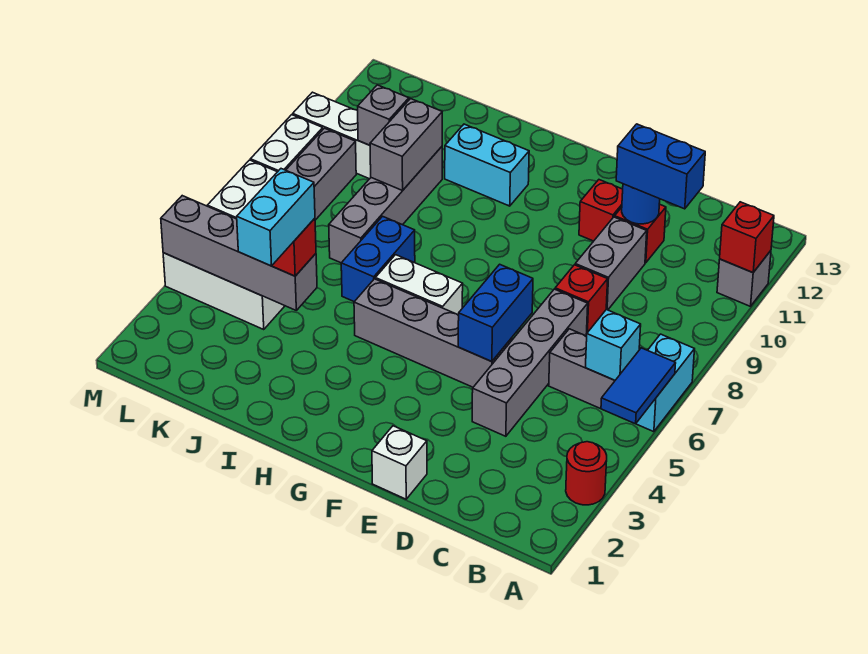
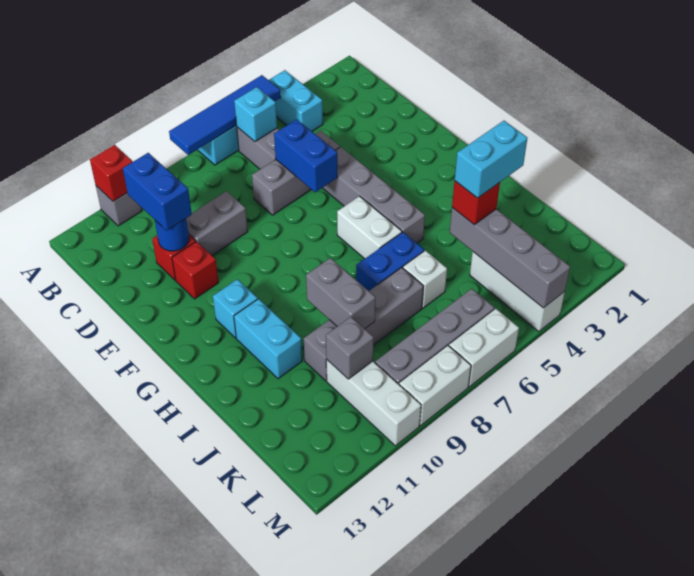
red round brick A3 level 1 -> none
none -> cyan brick A4:B4 level 1
blue tile A5:A6 level 2 -> blue tile A5:A8 level 2
grey brick D4:D7 level 1 -> grey brick D5:D7 level 1
red brick D8 level 1 -> none
white brick E1 level 1 -> white brick J6 level 1
blue brick E5:E6 level 2 -> blue brick D6:E6 level 2
none -> cyan brick G11 level 1
grey brick J9:J10 level 2 -> grey brick I9:J9 level 2

